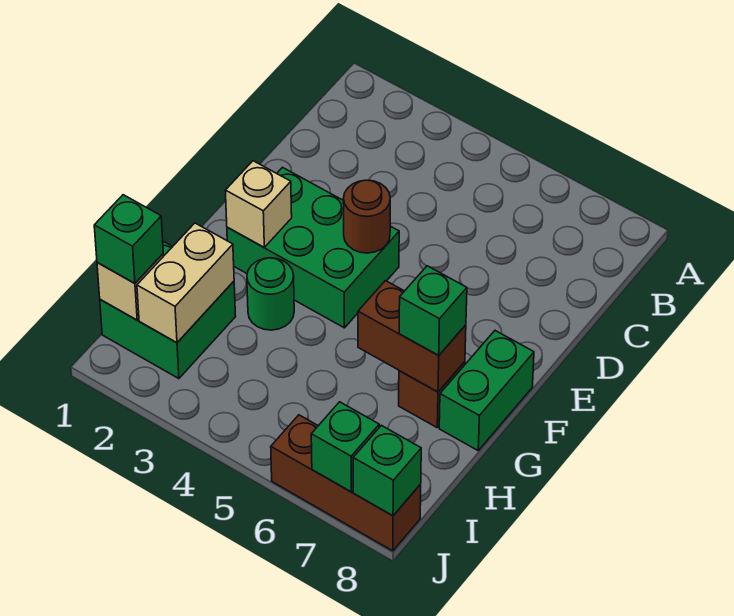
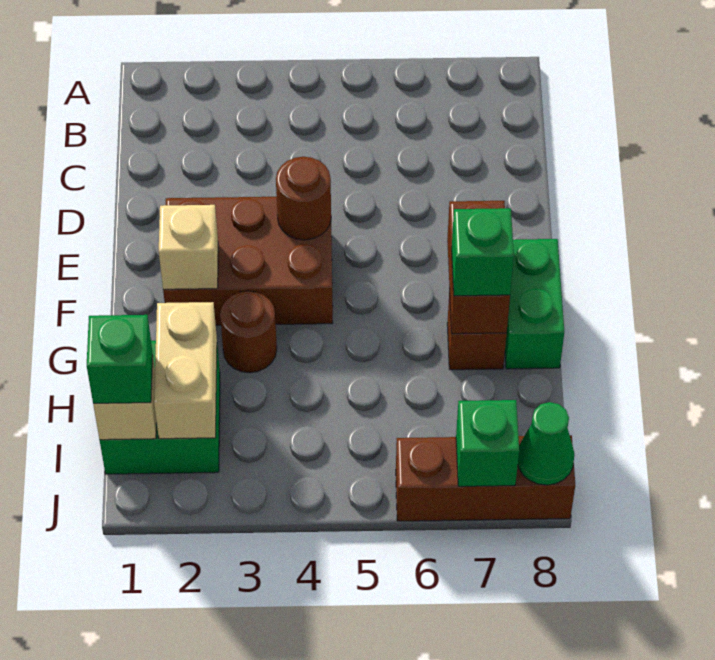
green brick E2:F4 level 1 -> brown brick E2:F4 level 1
green round brick G3 level 1 -> brown round brick G3 level 1
brown brick G6:G7 level 2 -> brown brick F7:G7 level 2
green brick J8 level 2 -> green cone J8 level 2

